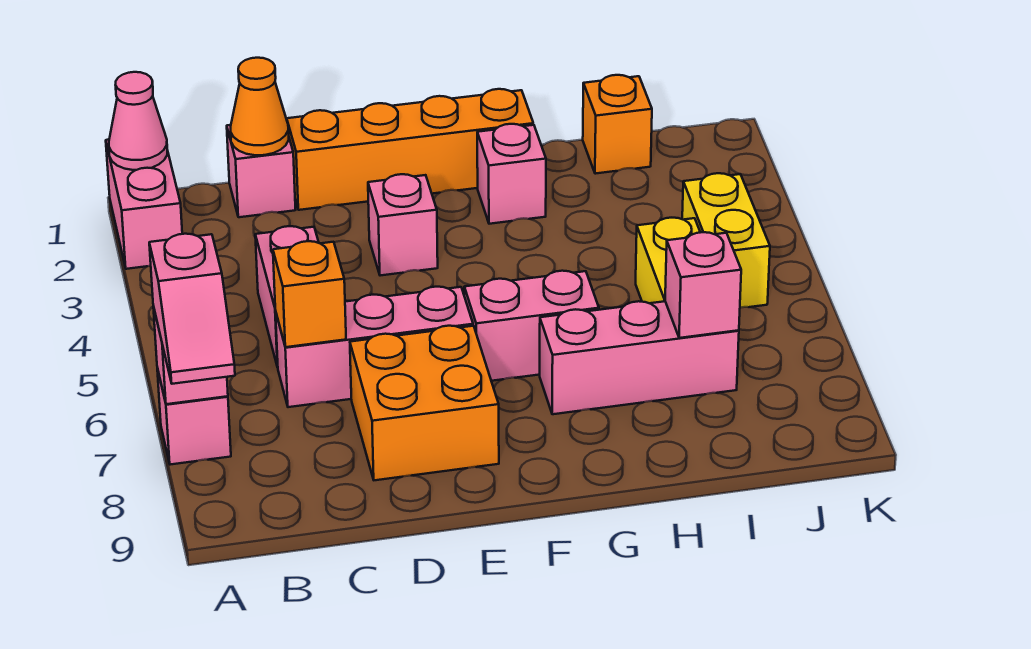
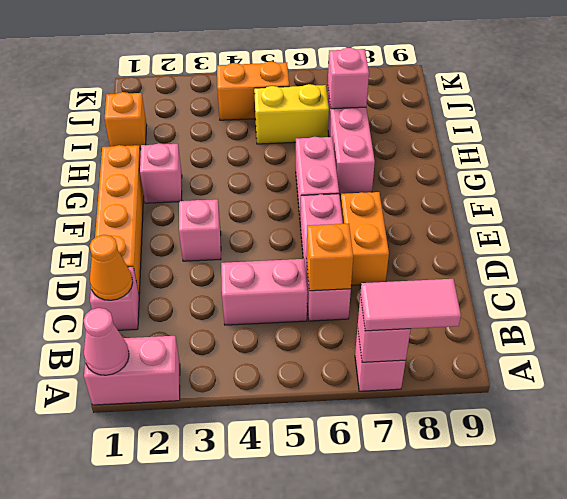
pink slope A7:A8 level 3 top 7 -> pink tile A7:A8 level 3
orange brick D7:E8 level 1 -> orange brick D7:E7 level 1
yellow brick J4:J5 level 1 -> orange brick J4:J5 level 1

